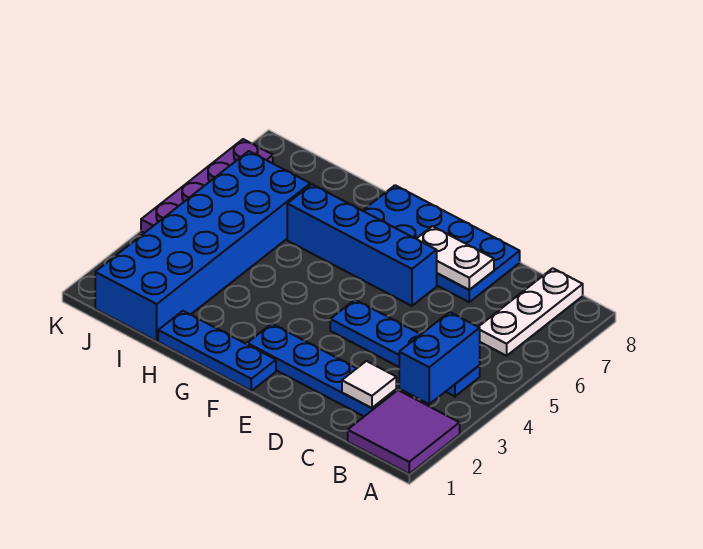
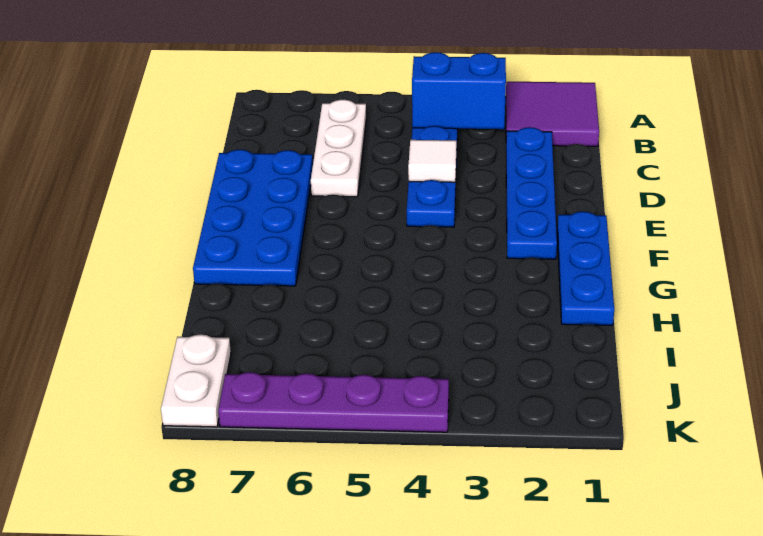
white plate B6:B8 level 1 -> white plate B6:D6 level 1
white tile C2 level 2 -> white tile D4 level 2
white plate D7:E7 level 2 -> white plate J8:K8 level 1
blue brick E6:H6 level 1 -> none
blue brick I1:J6 level 1 -> none

